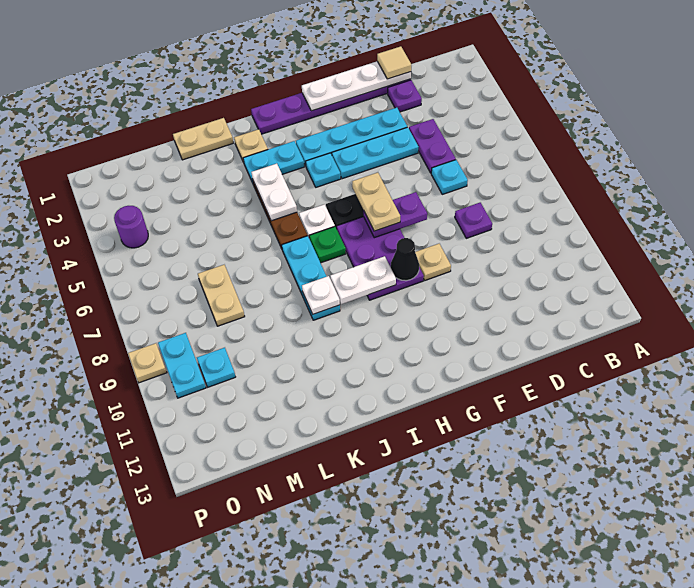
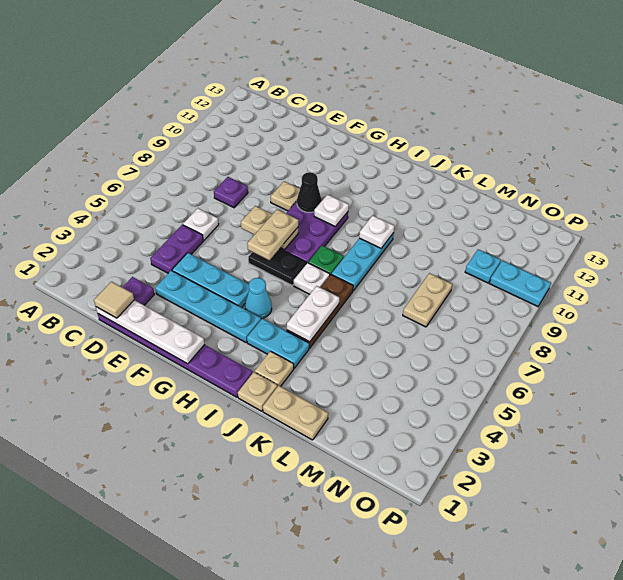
cyan plate D6 level 1 -> white plate D6 level 1
purple plate F7:G7 level 2 -> tan plate F7:G7 level 2
cyan plate H4 level 1 -> cyan cone H4 level 1
white plate H9:I9 level 2 -> white plate H9 level 2
purple round brick O4 level 1 -> none
cyan plate O9:O10 level 1 -> cyan plate O10:P10 level 1
tan plate P9 level 1 -> tan plate J1 level 1

